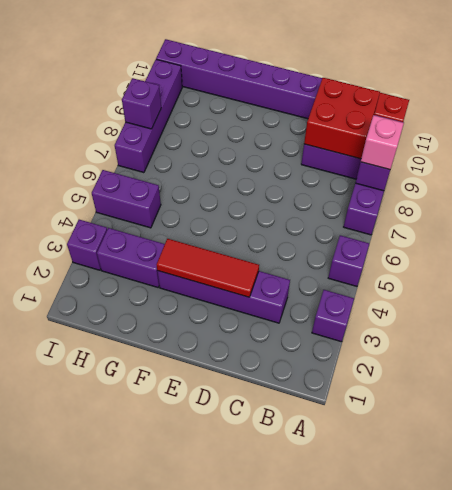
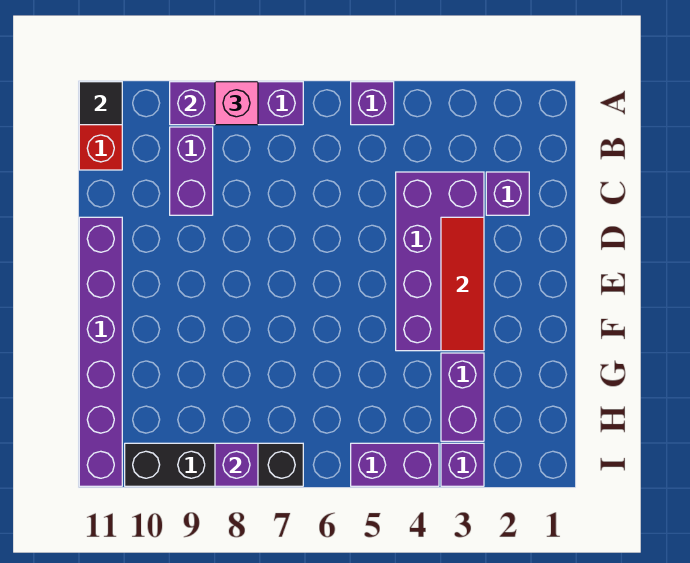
purple brick A3 level 1 -> purple brick C2 level 1
none -> black tile A11 level 2
red brick B9:C10 level 2 -> none
purple brick C3:F3 level 1 -> purple brick C3:F4 level 1
purple brick H5:I5 level 1 -> purple brick I4:I5 level 1
purple brick I7:I10 level 1 -> black brick I7:I10 level 1

